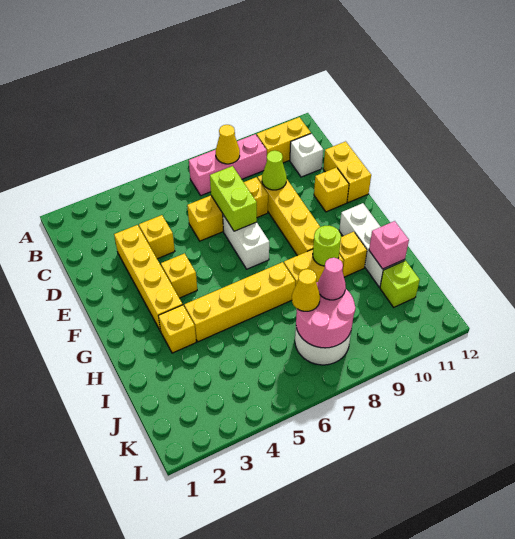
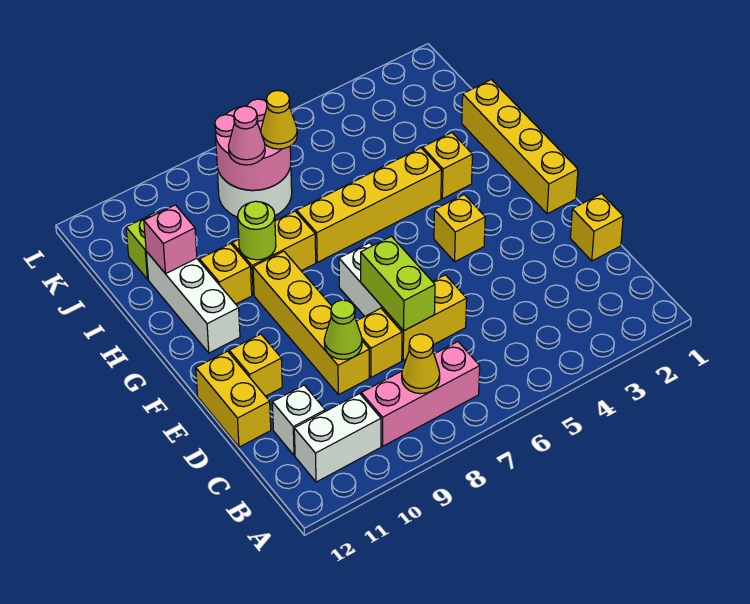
yellow brick B10:B11 level 1 -> white brick B10:B11 level 1
yellow brick D3:G3 level 1 -> yellow brick F1:I1 level 1
yellow brick D4 level 1 -> yellow brick D1 level 1

